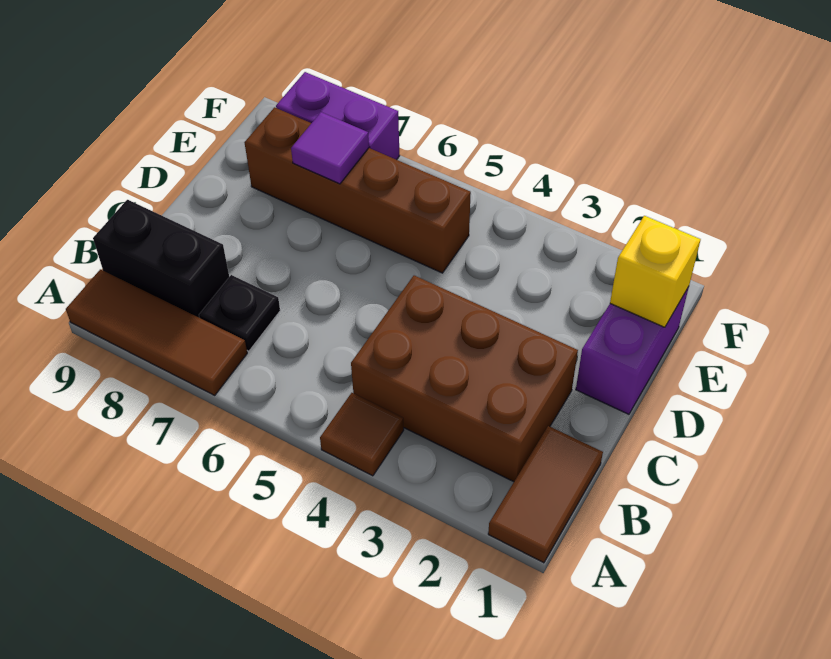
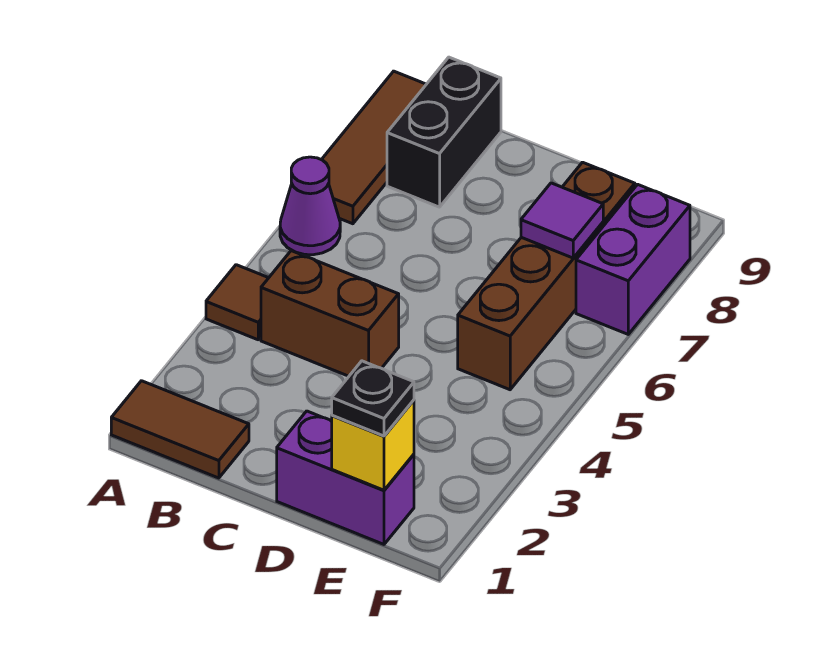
none -> purple cone A6 level 1
brown brick B2:C4 level 1 -> brown brick B4:C4 level 1
black plate B7 level 1 -> black plate E1 level 3

